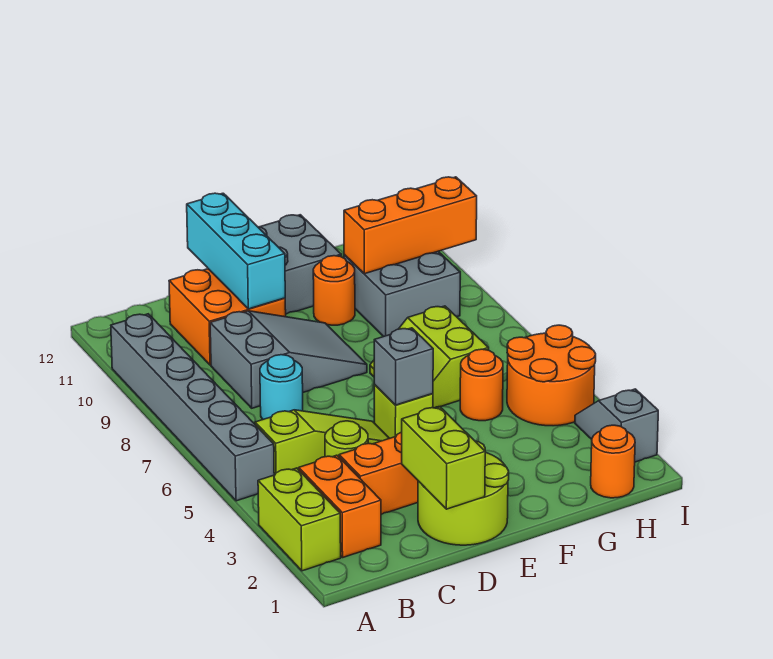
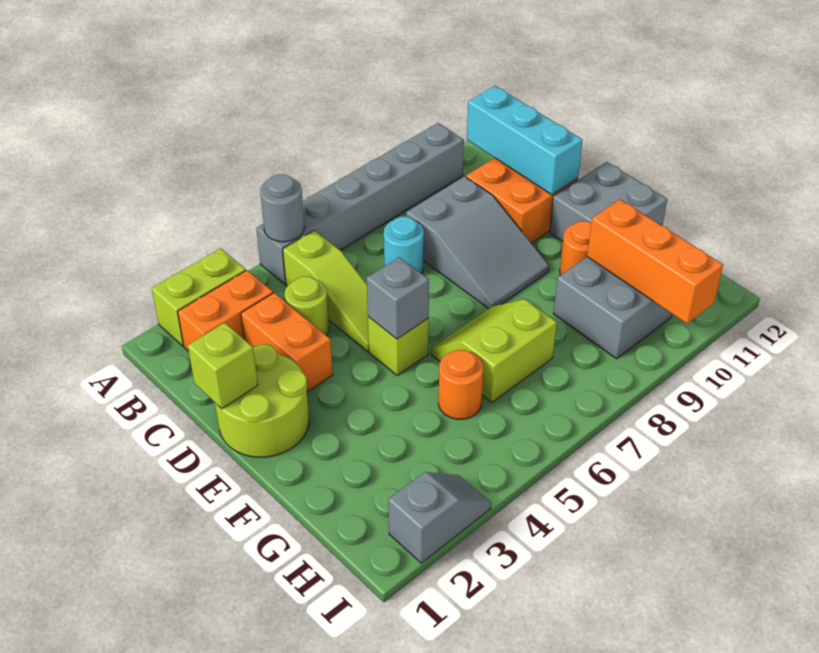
none -> grey round brick A5 level 2
lime brick D1:D2 level 2 -> lime brick D1 level 2
cyan brick D10:D12 level 2 -> cyan brick B11:D11 level 2
orange round brick H1 level 1 -> none
orange round brick H4:I5 level 1 -> none

